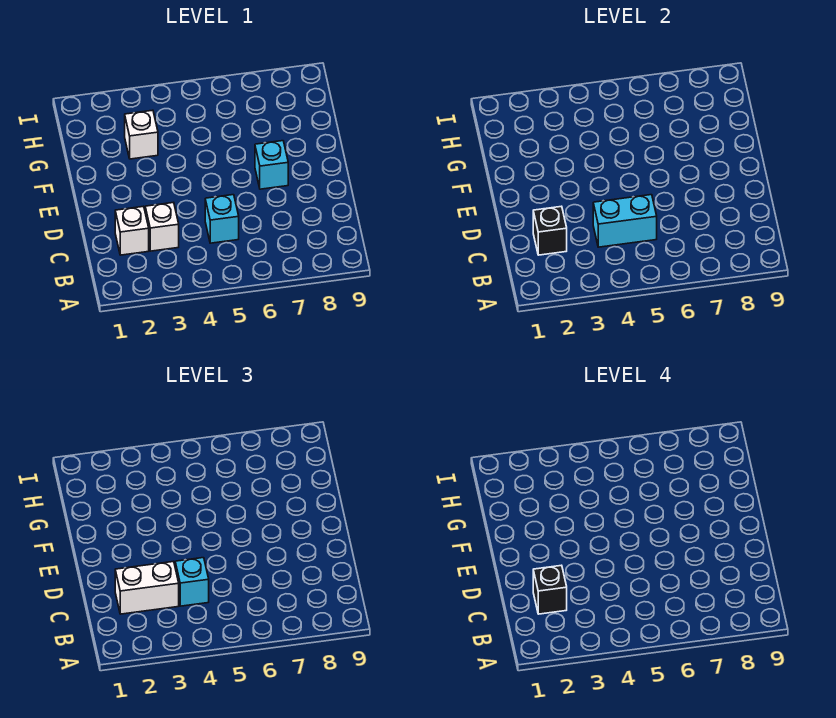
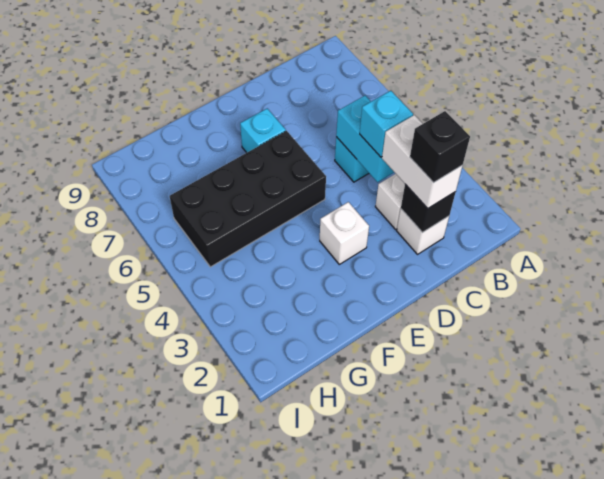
none -> black brick E5:H6 level 1
white brick G3 level 1 -> white brick E3 level 1

